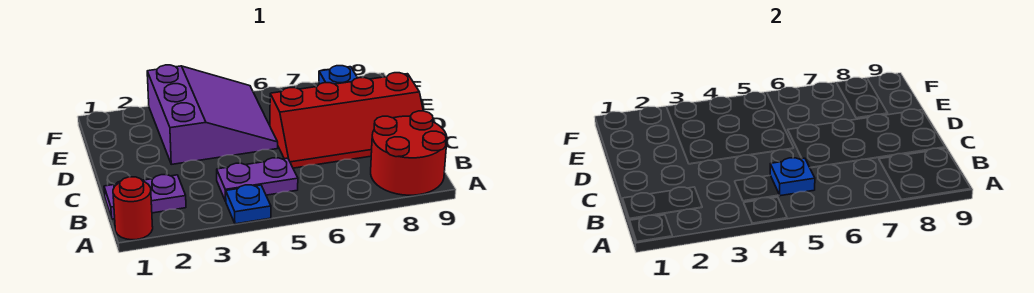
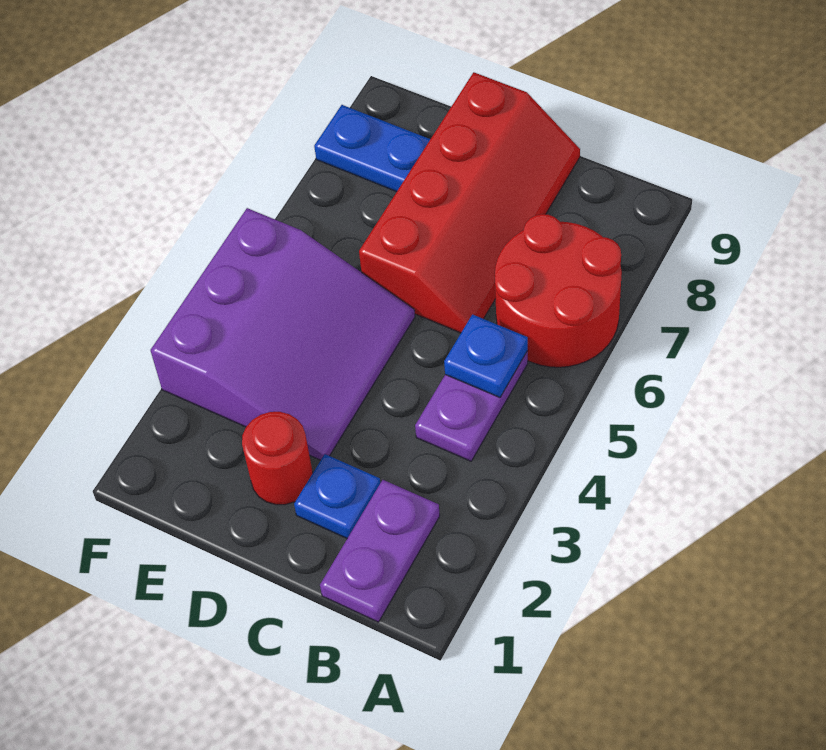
red round brick A1 level 1 -> red round brick D2 level 1
blue plate A4 level 1 -> blue plate C2 level 1
red round brick A8:B9 level 1 -> red round brick A6:B7 level 1
purple slope D3:F5 level 1 top 3 -> purple slope D3:F5 level 1 top F

